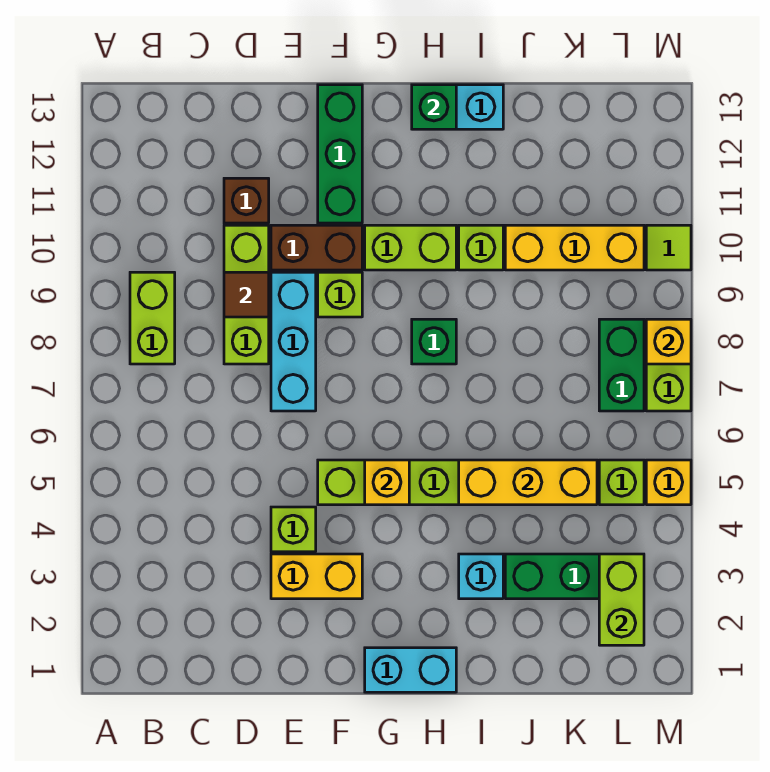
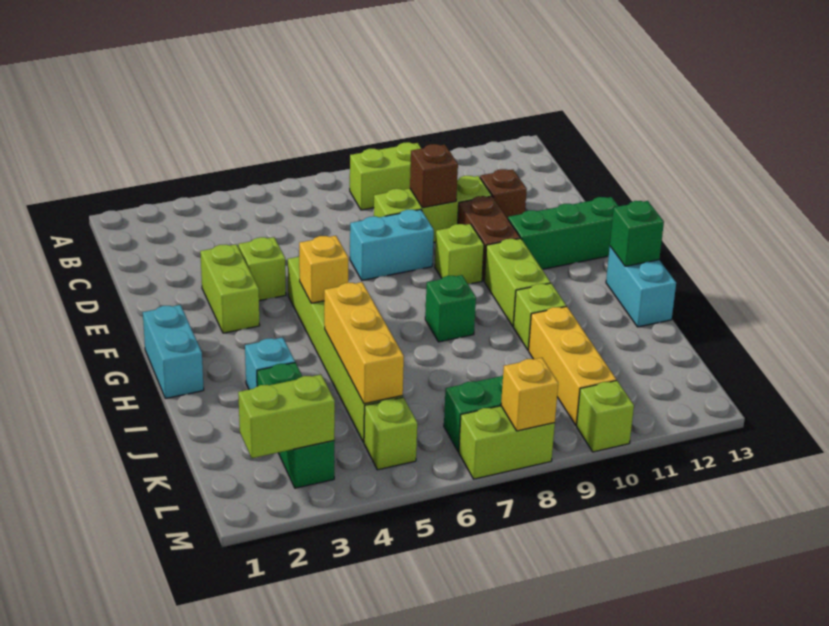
brown tile D9 level 2 -> brown brick D9 level 2
yellow brick E3:F3 level 1 -> lime brick E3:F3 level 1
cyan brick E7:E9 level 1 -> cyan brick E7:E8 level 1
yellow brick M5 level 1 -> none
lime tile M10 level 1 -> lime brick M10 level 1

